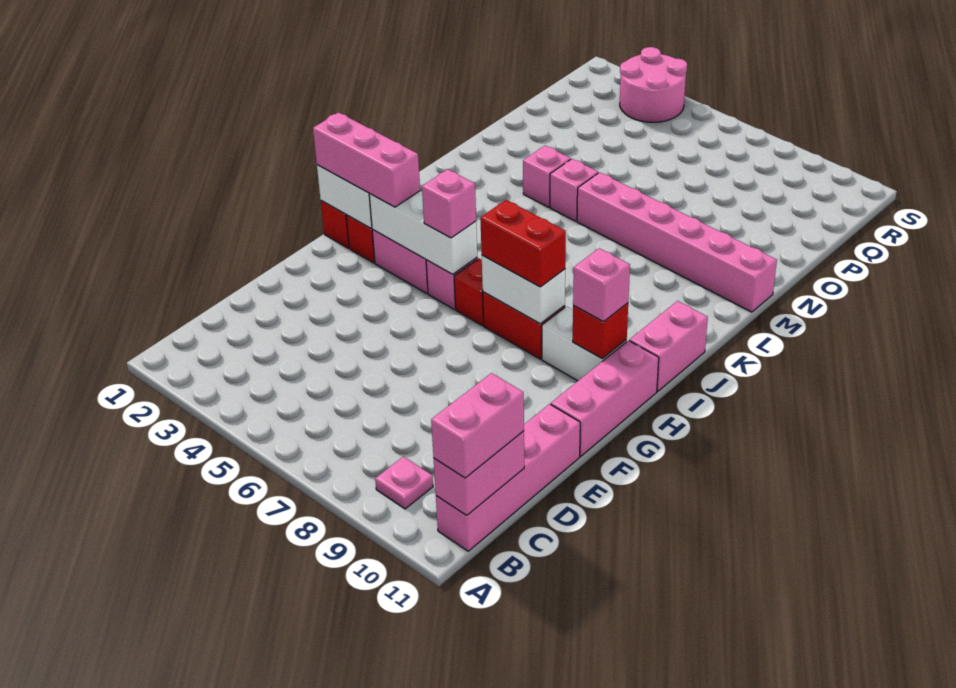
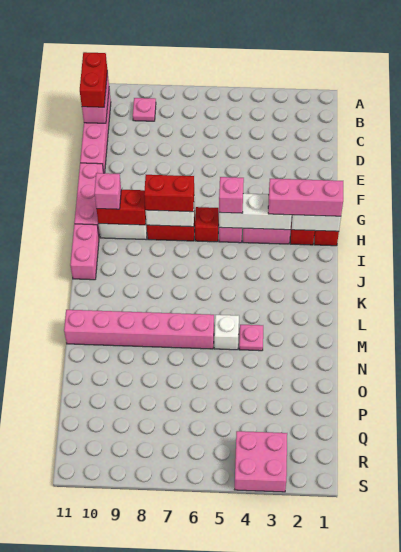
pink brick B11:C11 level 3 -> red brick B11:C11 level 3
red brick H10 level 2 -> red brick H9:H10 level 2
pink brick M4 level 1 -> pink plate M4 level 1
pink brick M5 level 1 -> white brick M5 level 1
pink round brick R3:S4 level 1 -> pink brick R3:S4 level 1

